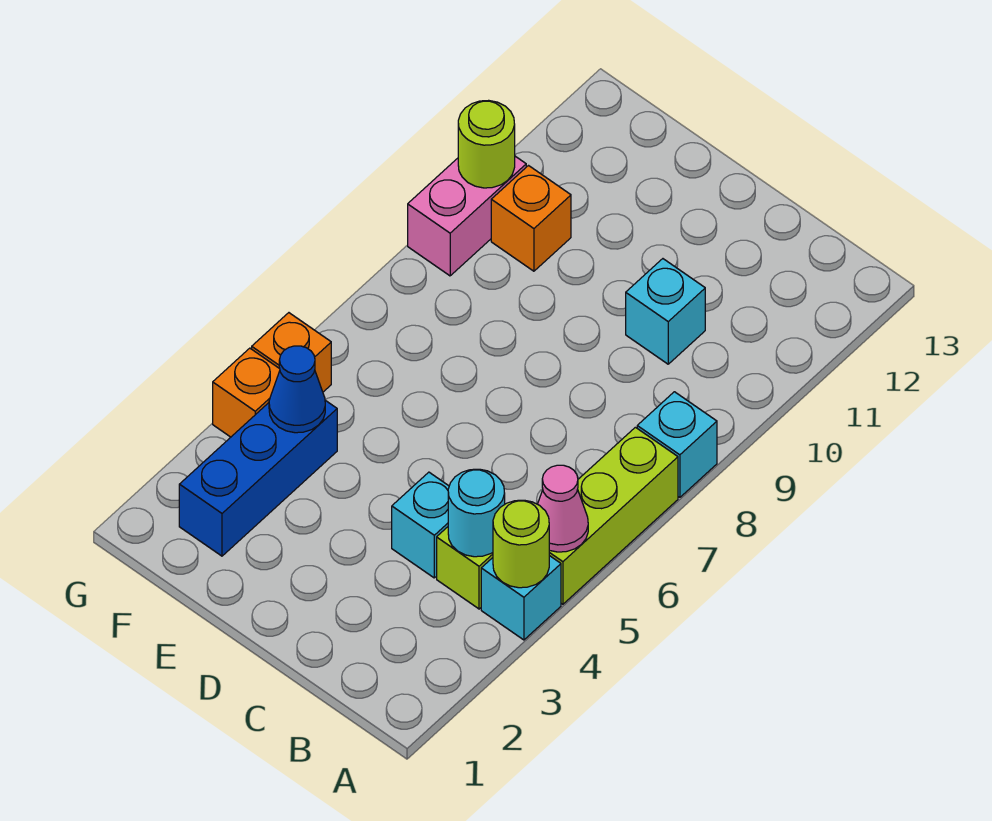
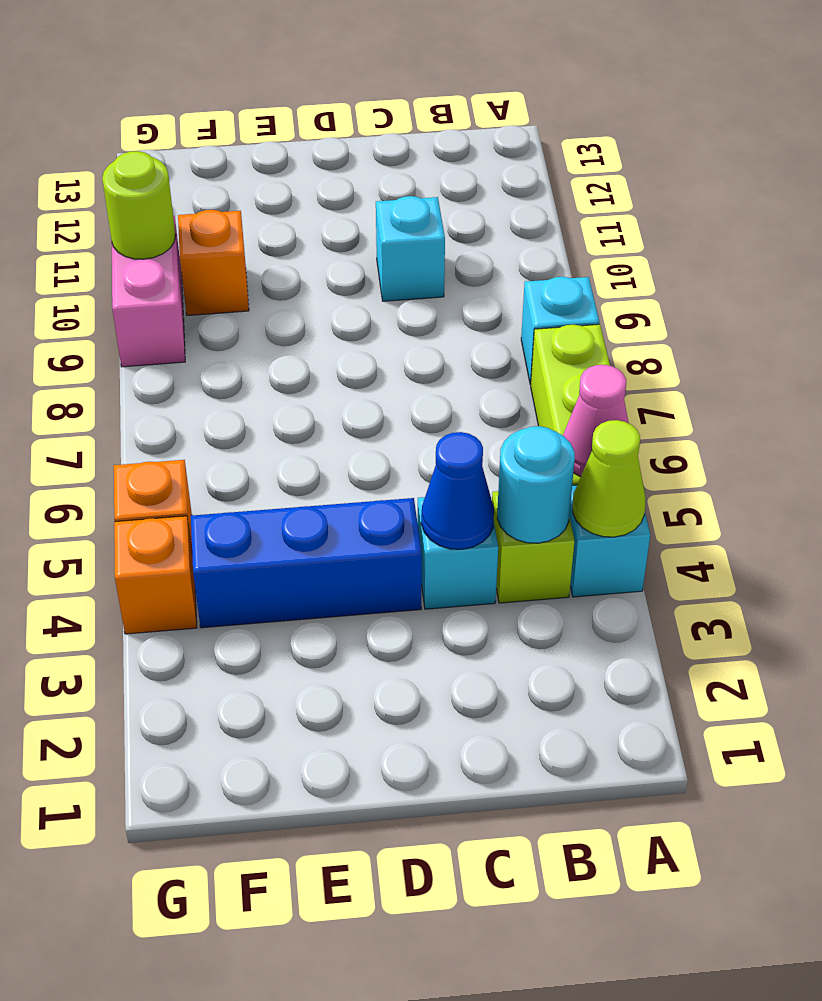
lime round brick A4 level 2 -> lime cone A4 level 2
blue brick F2:F4 level 1 -> blue brick D4:F4 level 1
blue cone F4 level 2 -> blue cone C4 level 2

